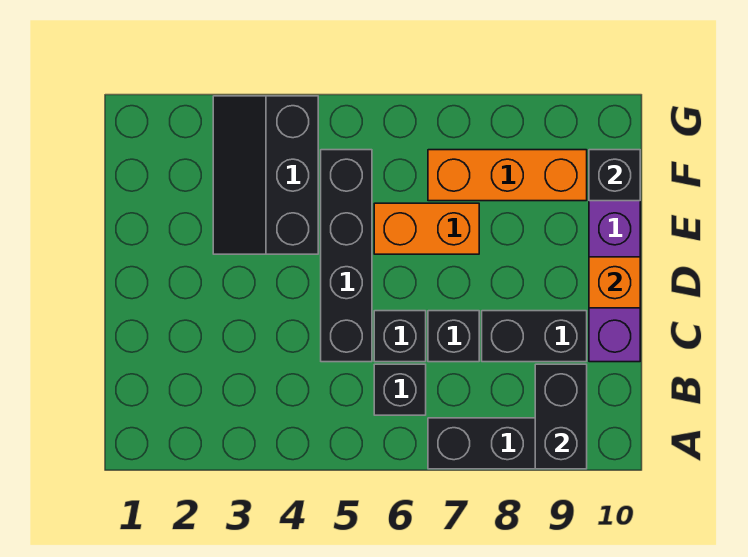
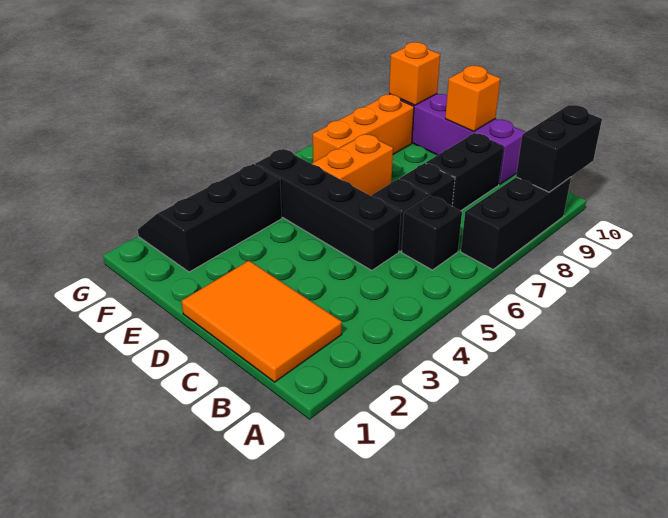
black brick A9:B9 level 2 -> black brick A9:A10 level 2
none -> orange tile B1:D2 level 1
black slope E3:G4 level 1 top 4 -> black slope F2:G4 level 1 top F
black brick F10 level 2 -> orange brick F10 level 2

